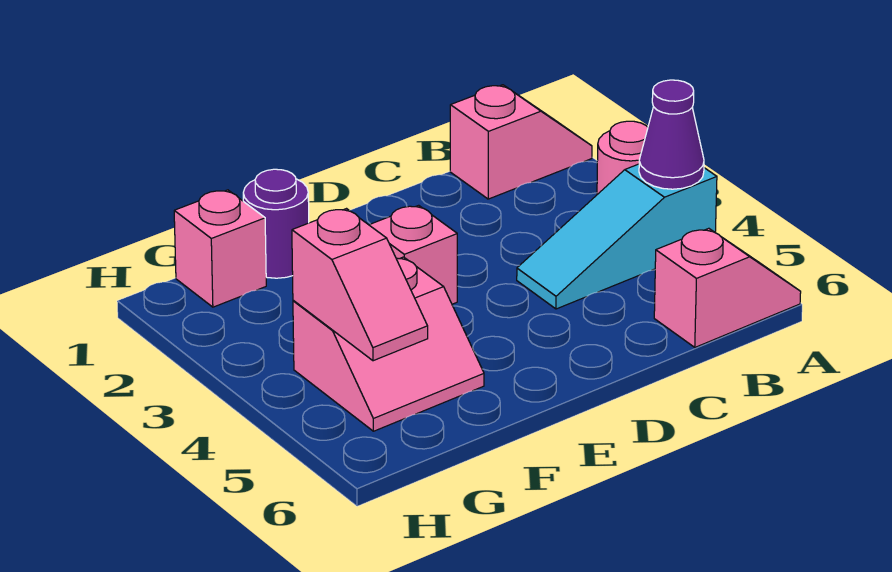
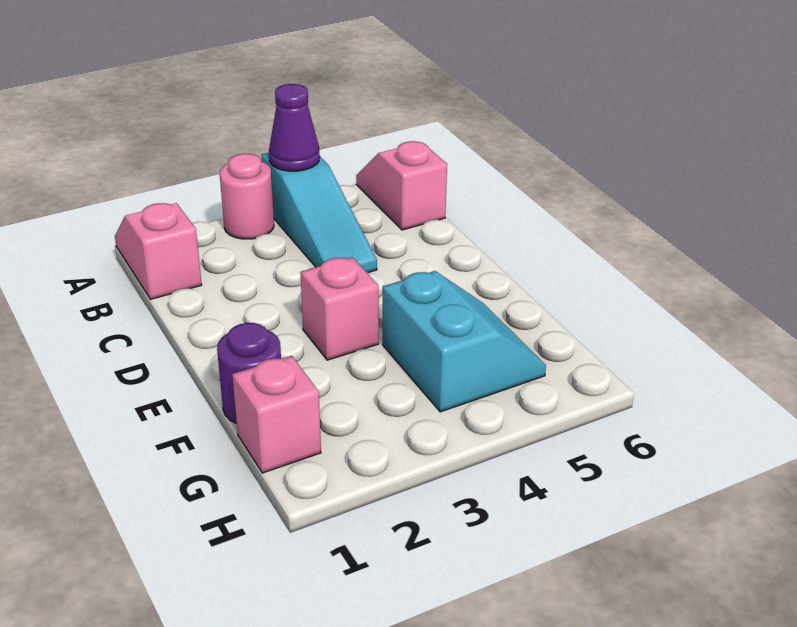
pink slope F4:G5 level 1 top 4 -> cyan slope F4:G5 level 1 top 4
pink slope G4:G5 level 2 top 4 -> none

